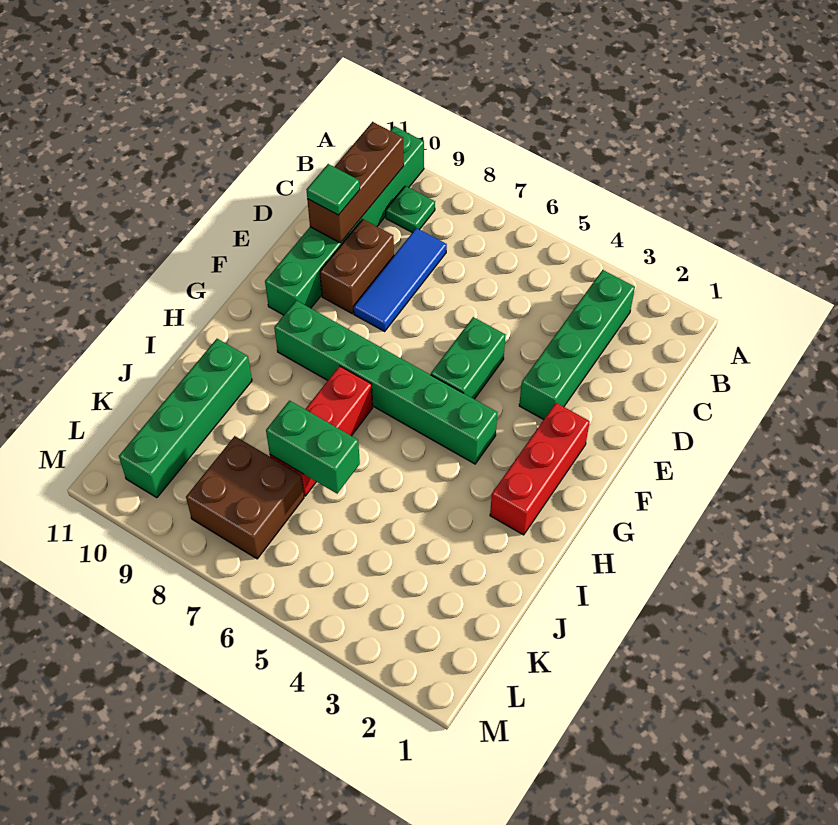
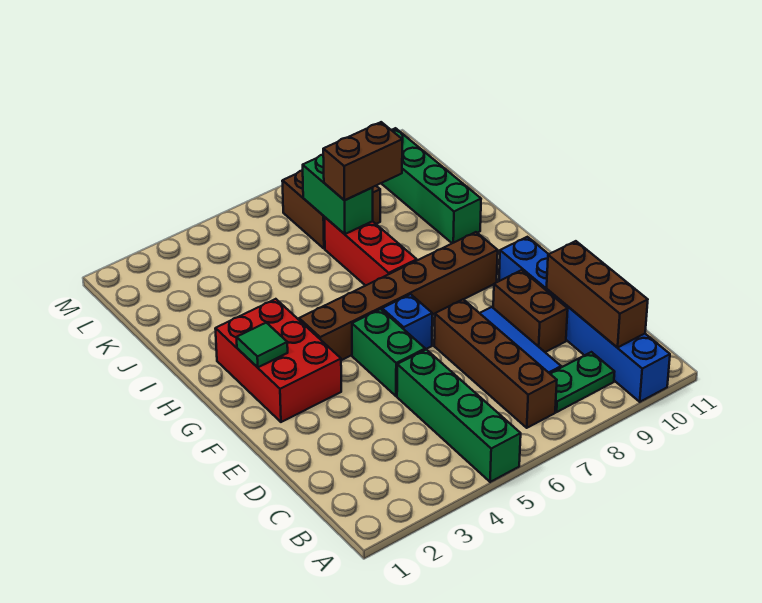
green brick A10:F10 level 1 -> blue brick A10:F10 level 1
green brick B3:E3 level 1 -> green brick A5:D5 level 1
none -> brown brick B7:E7 level 1
green plate B9 level 1 -> green plate B8:B9 level 1
green tile D10 level 3 -> green tile G2 level 2
red brick F2:H2 level 1 -> red brick F2:H3 level 1
none -> blue brick F6 level 1
green brick G4:G9 level 1 -> brown brick G4:G9 level 1
green brick J6:J7 level 2 -> green brick J7:K7 level 2
none -> brown brick J7:J8 level 3

